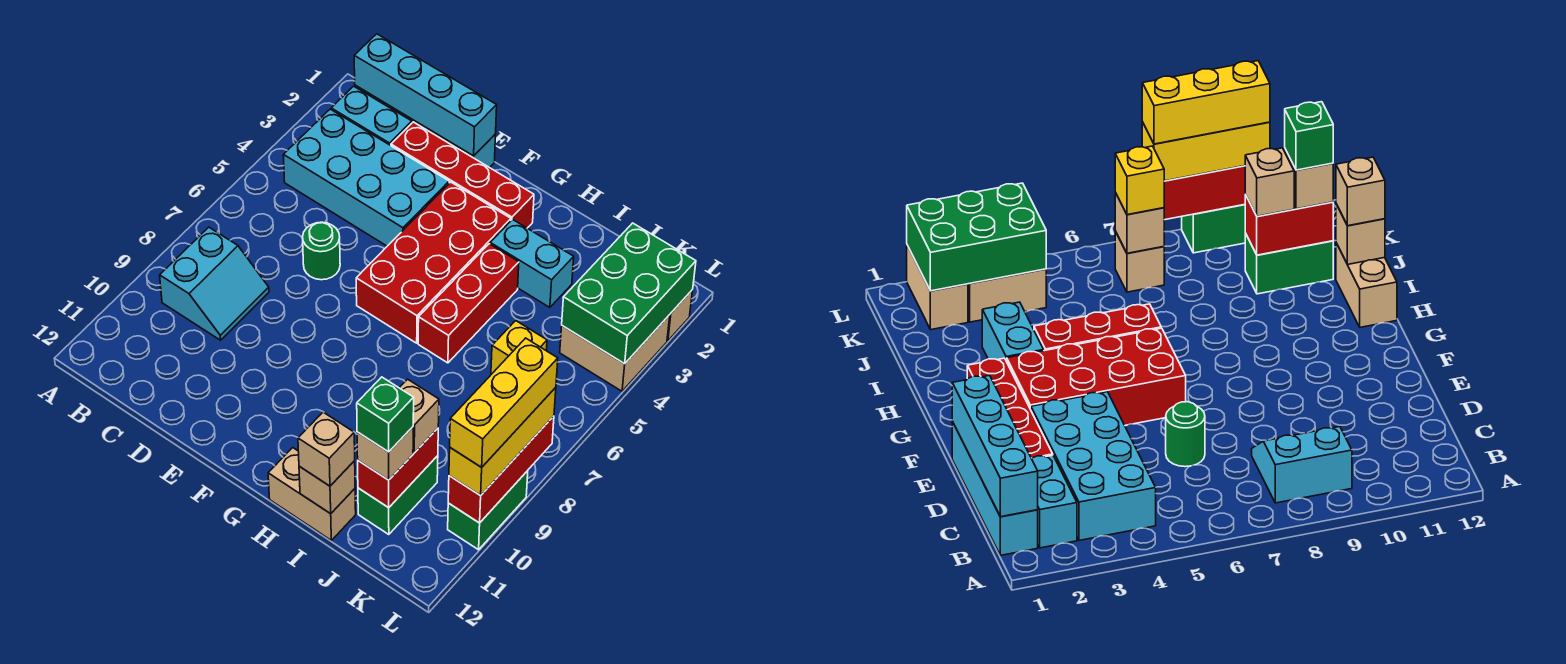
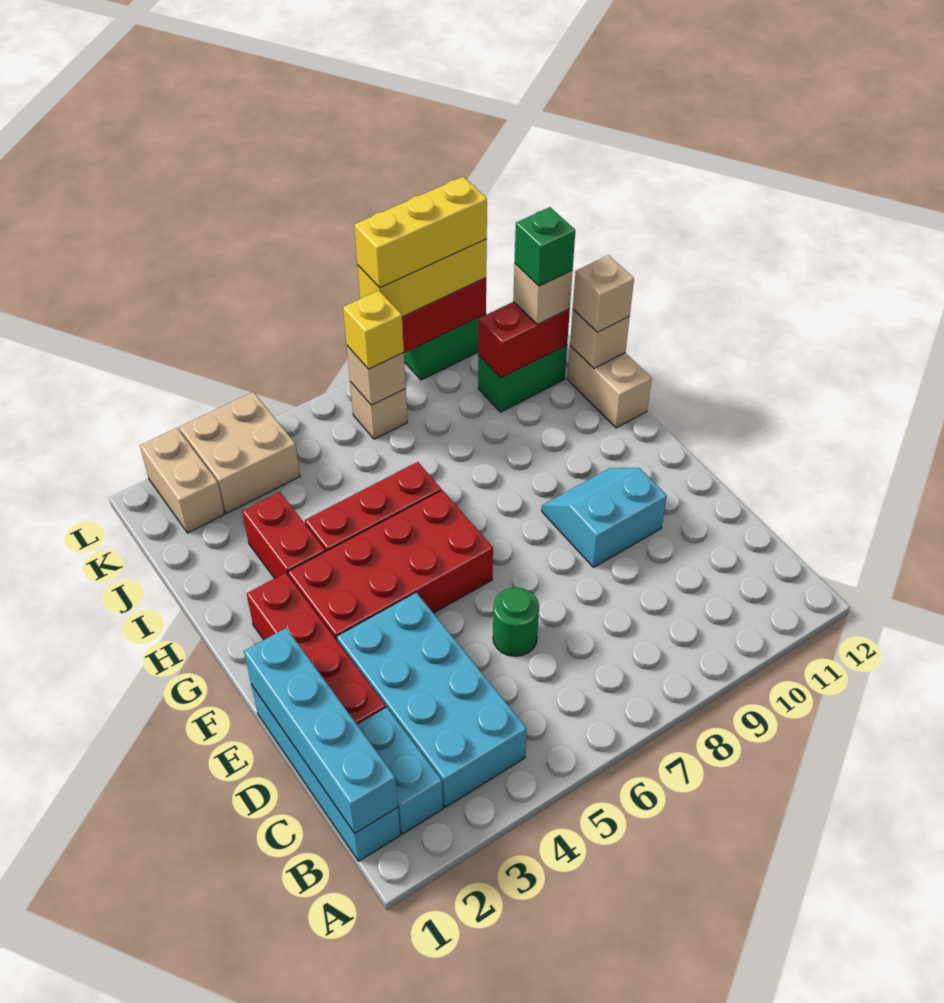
cyan slope B8:C9 level 1 top B -> cyan slope E9:F10 level 1 top E
cyan brick H3:I3 level 1 -> red brick H3:I3 level 1
tan brick J10 level 3 -> none
green brick K2:L4 level 2 -> none

